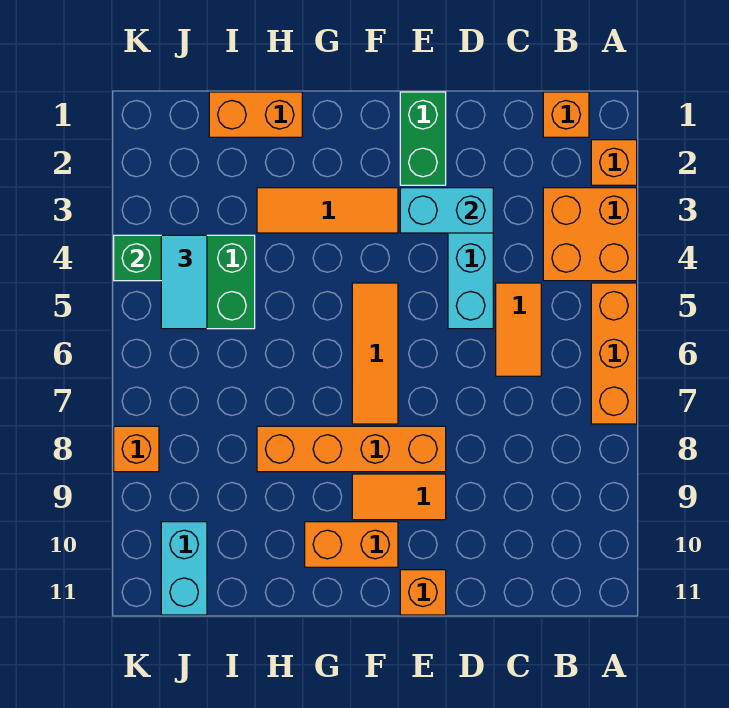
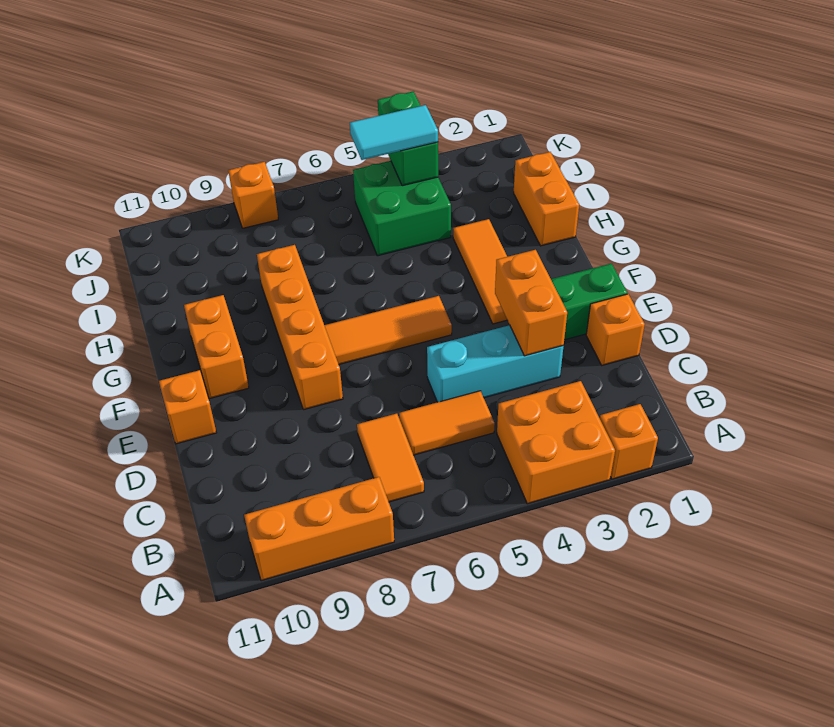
orange brick A5:A7 level 1 -> orange brick A8:A10 level 1
orange brick B1 level 1 -> orange brick D1 level 1
cyan brick D3:E3 level 2 -> orange brick D3:E3 level 2
orange tile E9:F9 level 1 -> orange tile B7:C7 level 1
cyan brick J10:J11 level 1 -> none

